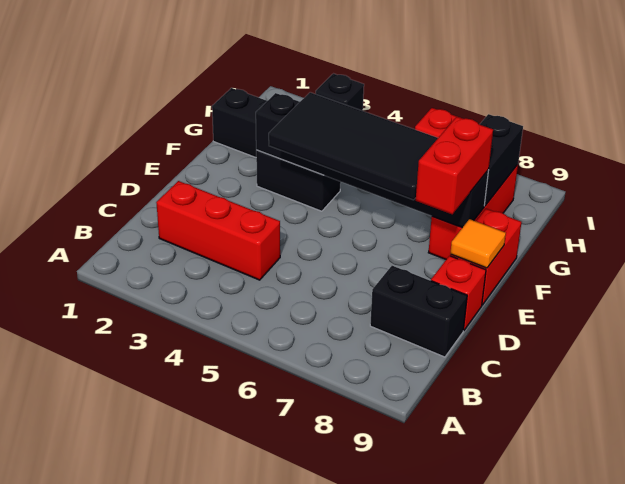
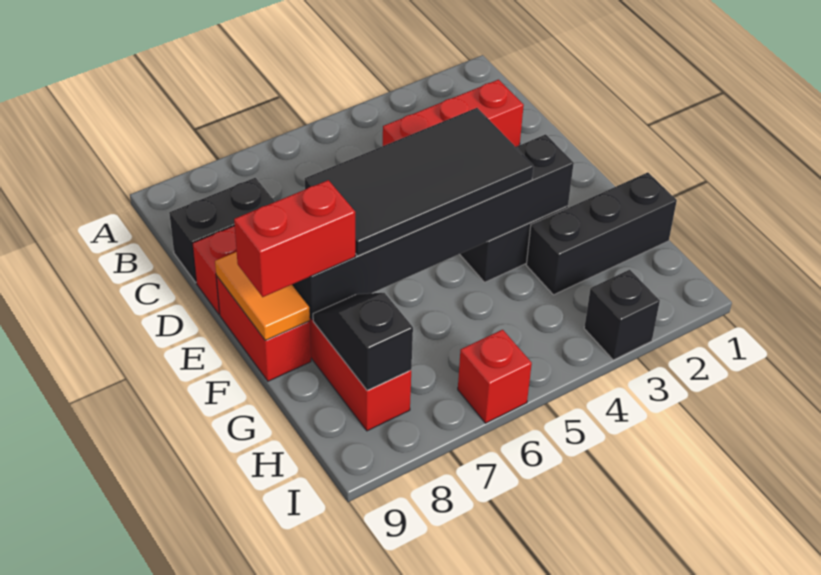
red brick E8:F8 level 3 -> red brick F8:F9 level 3
orange tile E9 level 2 -> orange tile E9:F9 level 2
black brick G8:H8 level 2 -> black slope G8:H8 level 2 top H

